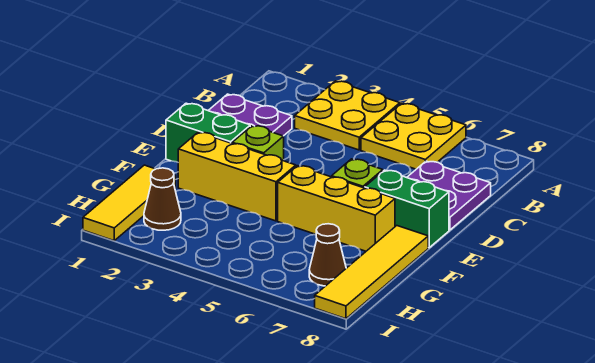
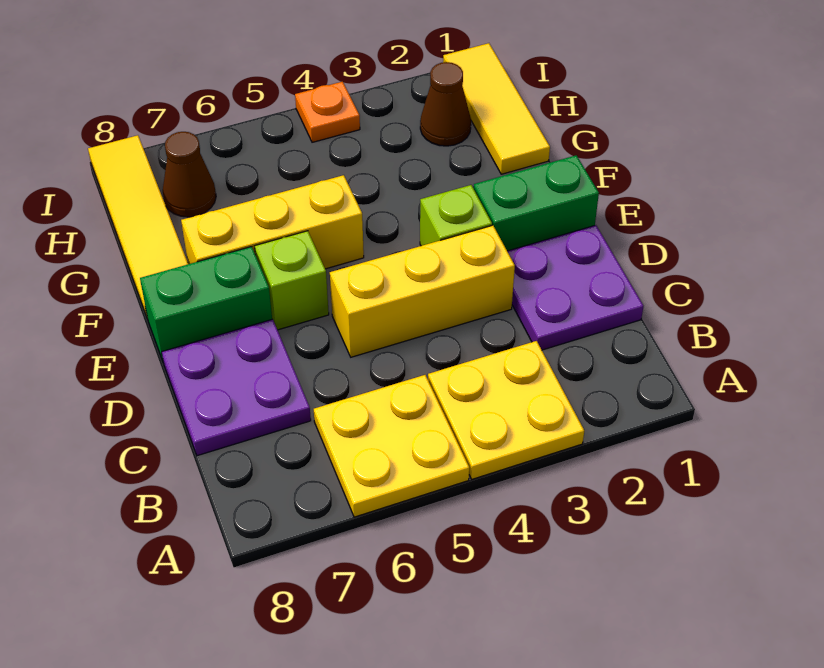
yellow brick F2:F4 level 1 -> yellow brick D3:D5 level 1
none -> orange plate I4 level 1

